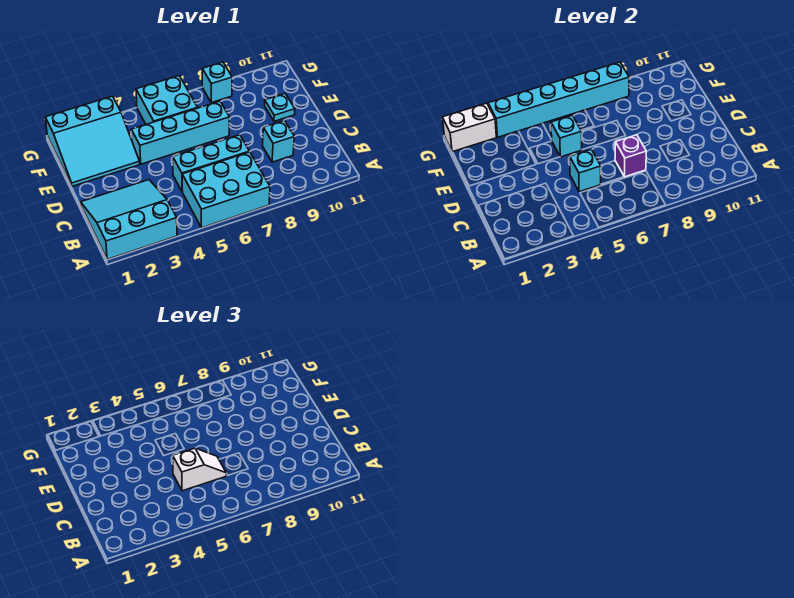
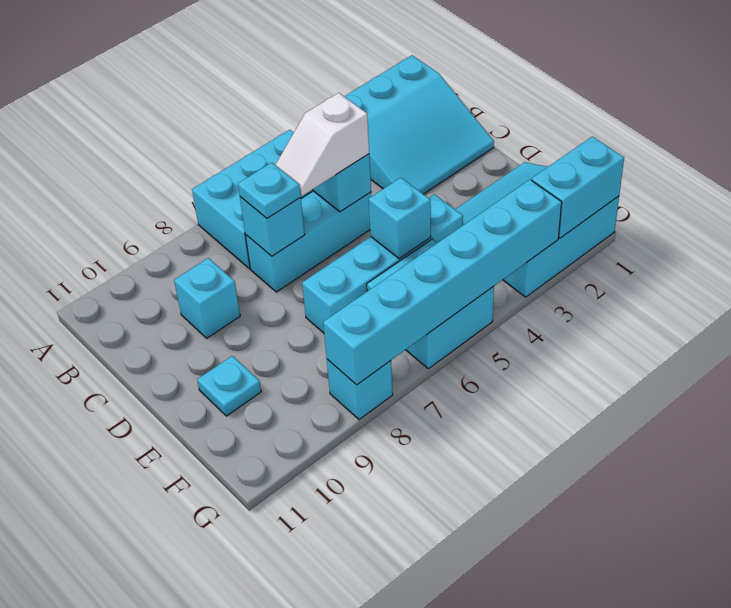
purple brick C7 level 2 -> cyan brick C7 level 2
none -> cyan plate C7 level 3
white brick G1:G2 level 2 -> cyan brick G1:G2 level 2

